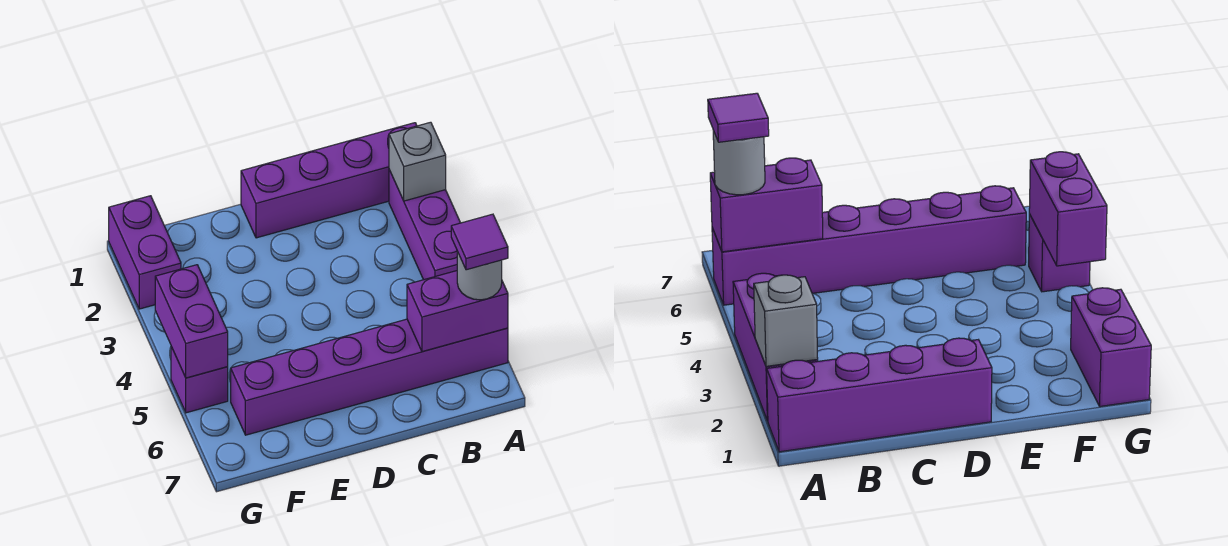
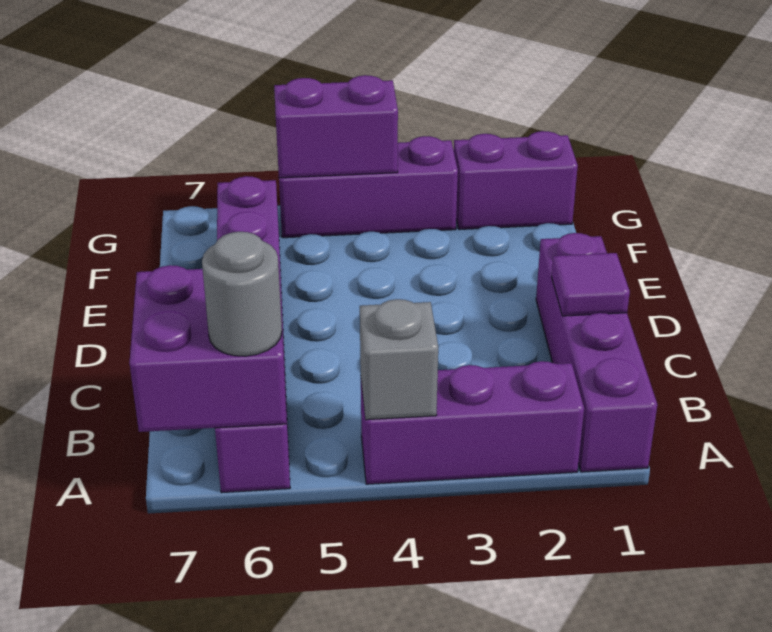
grey brick A2 level 2 -> grey brick A4 level 2
purple brick A6:B6 level 2 -> purple brick A6:B7 level 2
purple tile A6 level 4 -> purple tile C1 level 2
purple brick G5 level 1 -> purple brick G3:G5 level 1

